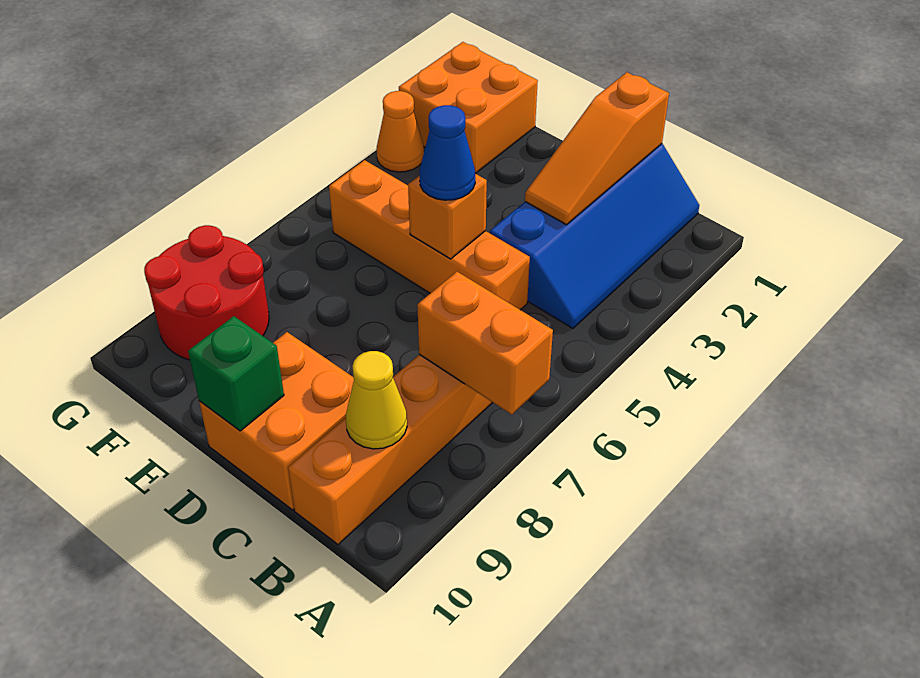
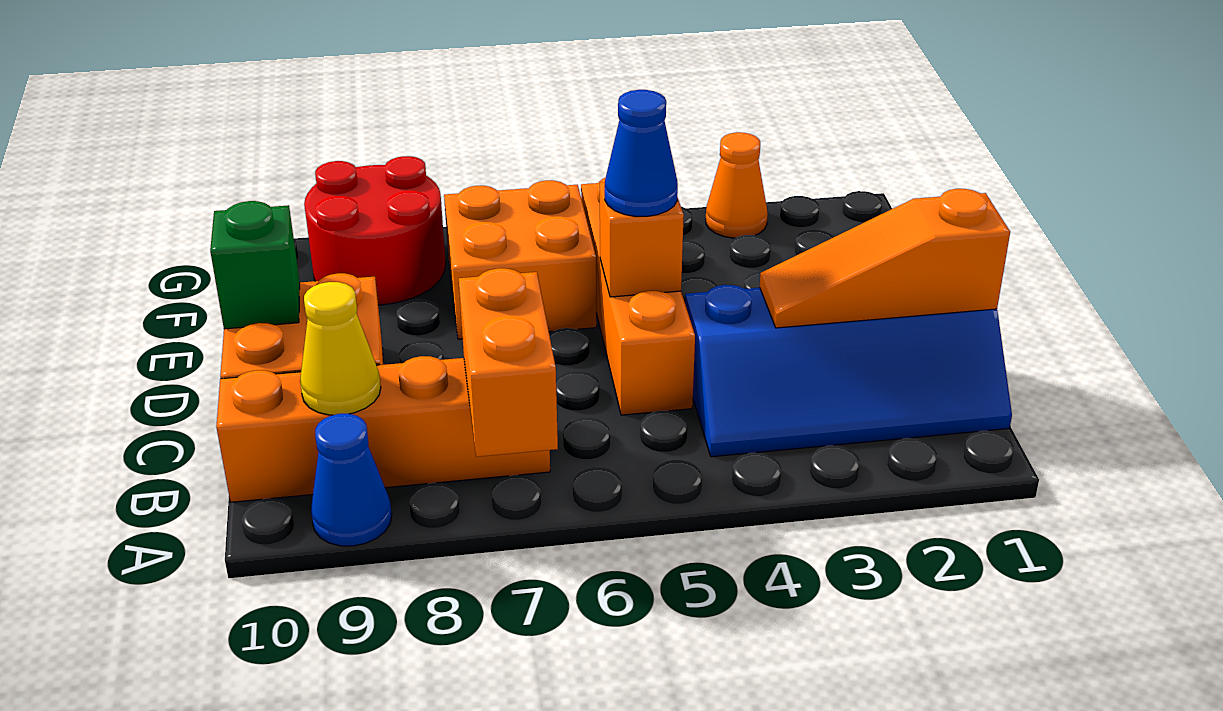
none -> blue cone A9 level 1
orange brick F1:G2 level 1 -> orange brick E6:F7 level 1

